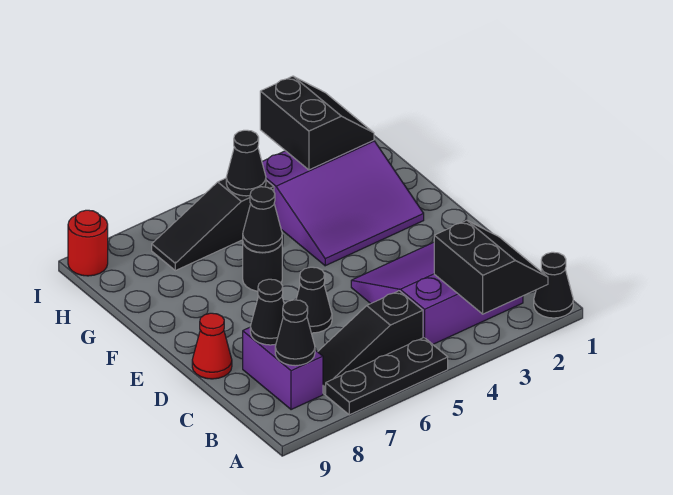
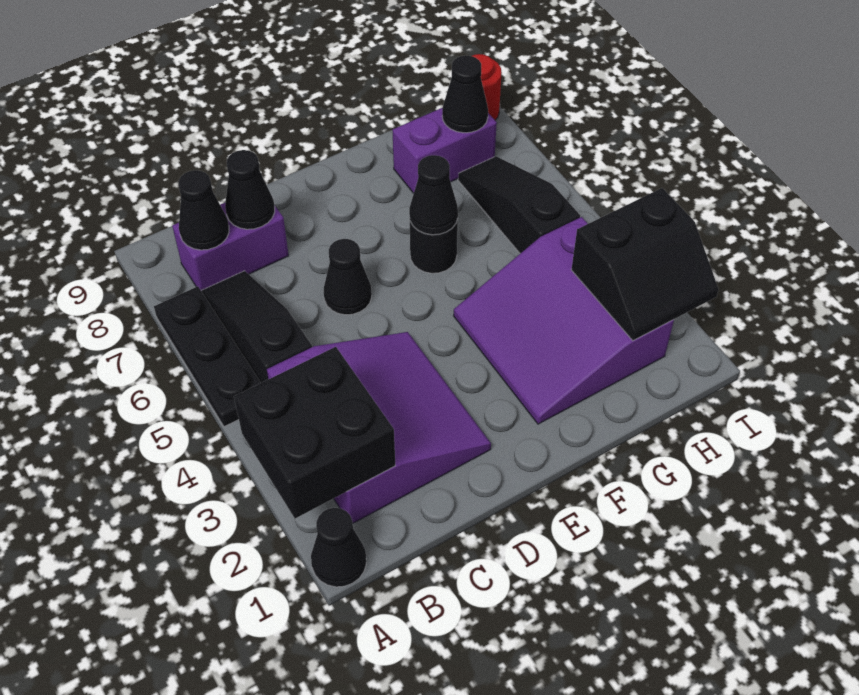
black slope A2:B3 level 2 top 3 -> black brick A2:B3 level 2
red cone D9 level 1 -> none
none -> purple brick G8:H8 level 1
black cone H5 level 2 -> black cone H8 level 2

